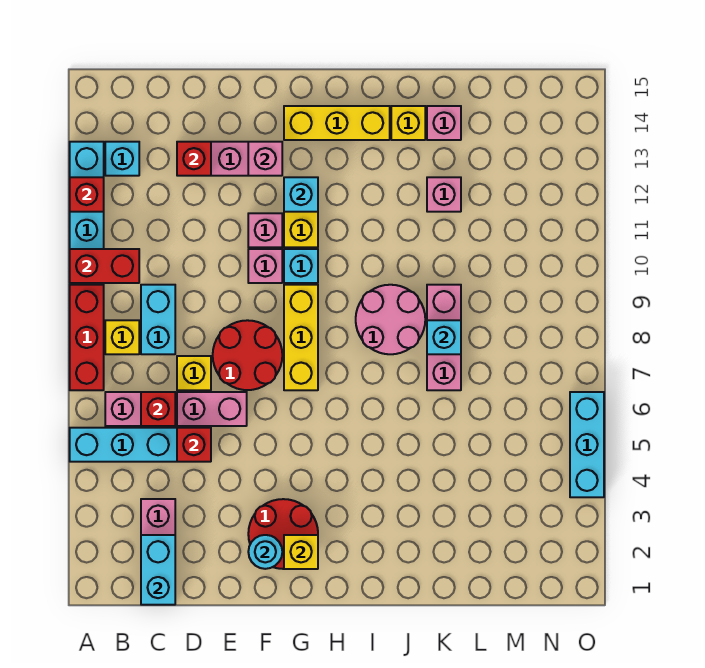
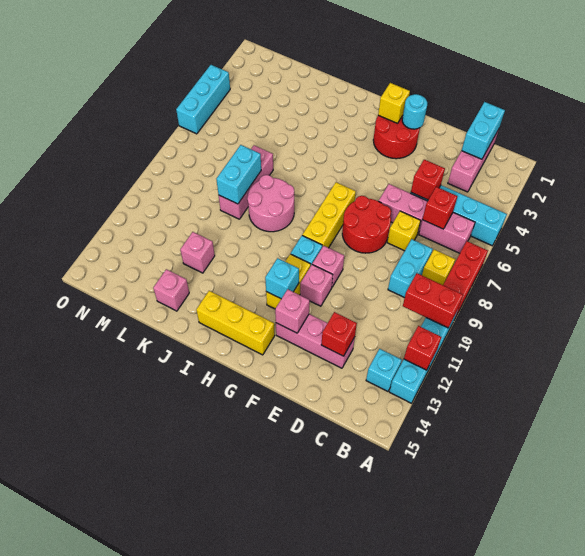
yellow brick J14 level 1 -> none
cyan brick K8 level 2 -> cyan brick K8:K9 level 2

